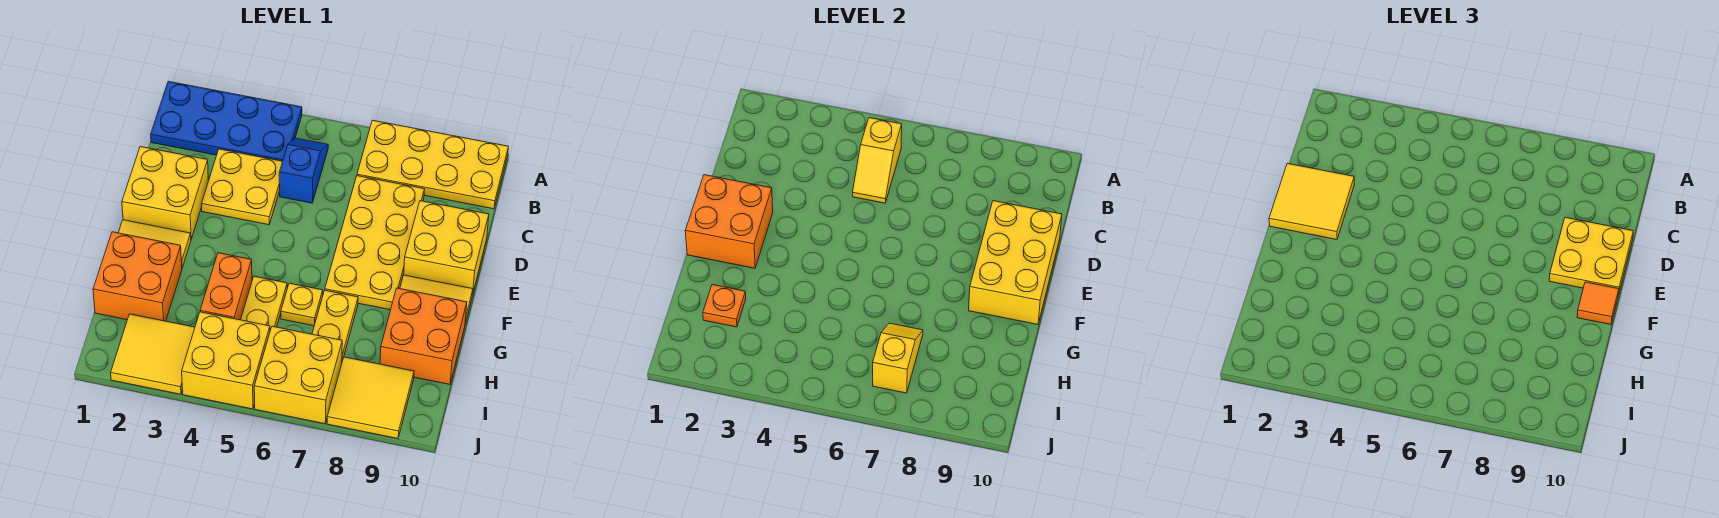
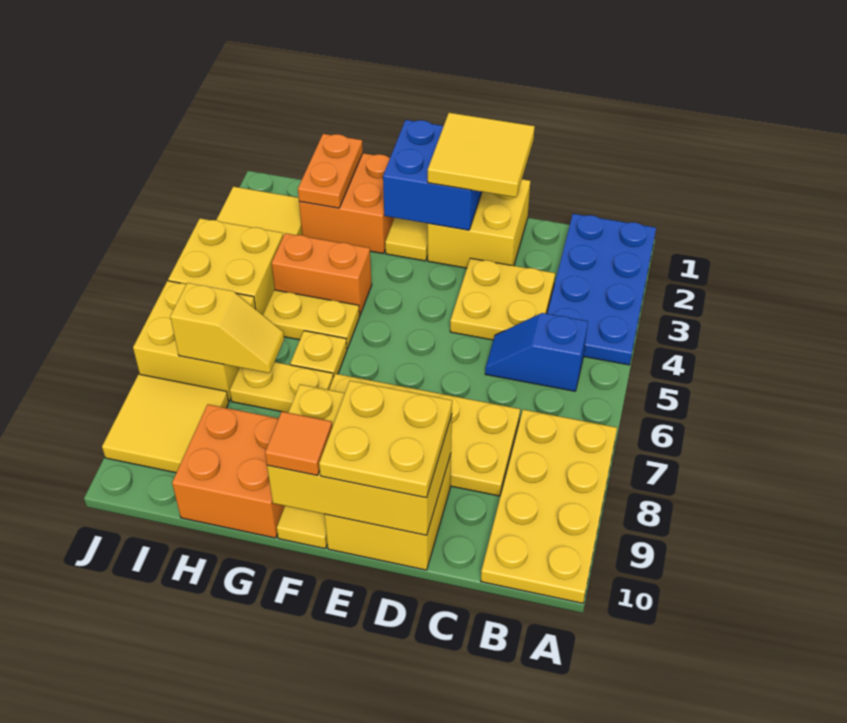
blue slope B5:C5 level 1 top C -> blue slope B5:C5 level 1 top B
yellow slope B5:C5 level 2 top B -> none
orange brick E1:F2 level 2 -> blue brick E1:F2 level 2
orange plate H2 level 2 -> orange plate H1:H2 level 2

